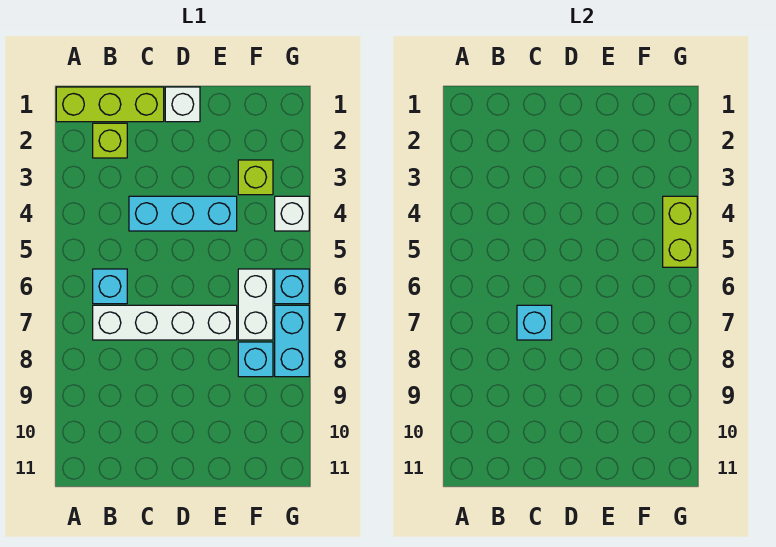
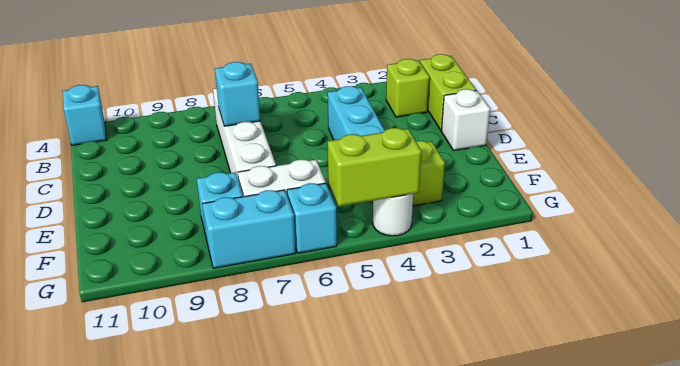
lime brick A1:C1 level 1 -> lime brick B1:C1 level 1
cyan brick B6 level 1 -> cyan brick A11 level 1
white brick G4 level 1 -> white round brick G4 level 1

